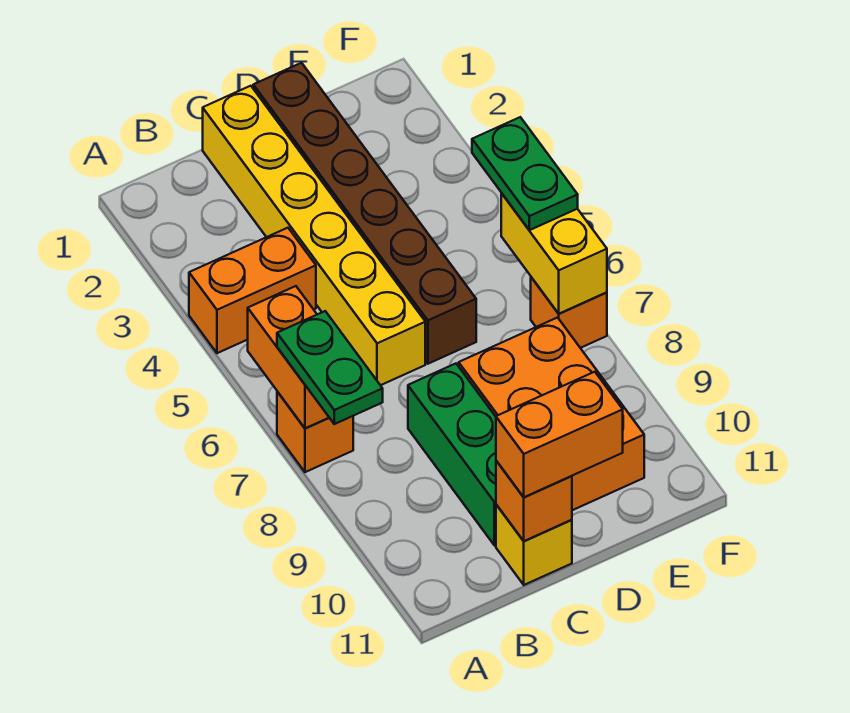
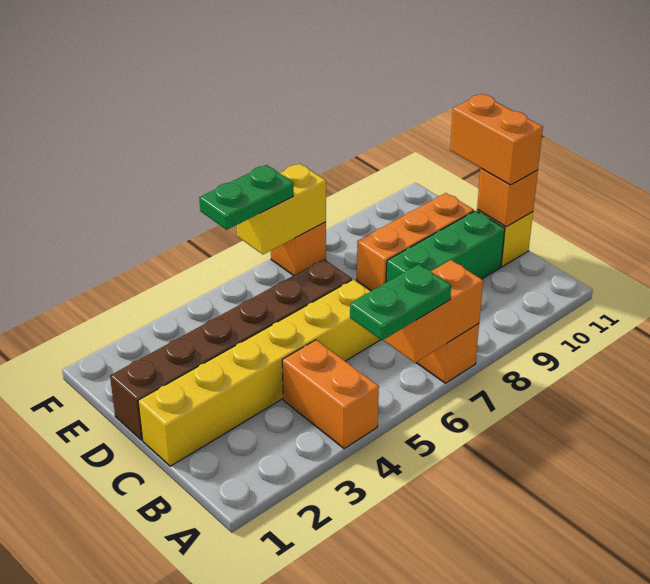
green plate A7:A8 level 3 -> green plate A5:A6 level 3
orange brick D8:E10 level 1 -> orange brick D8:D10 level 1

